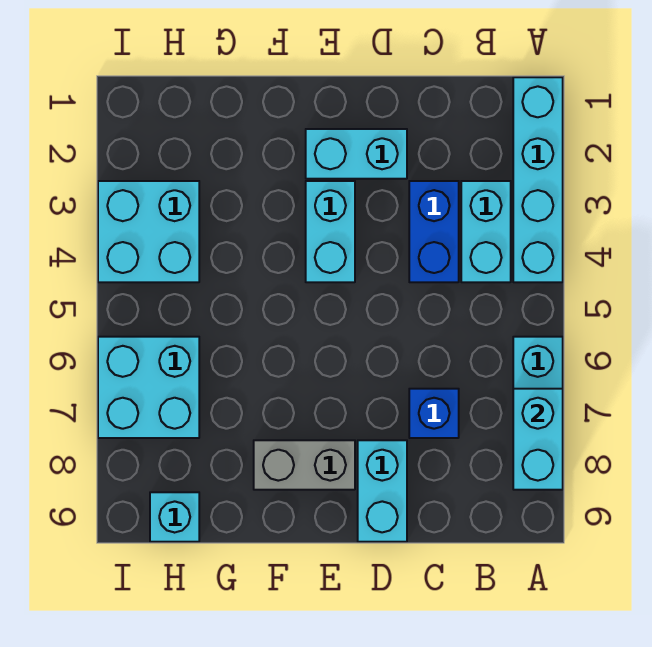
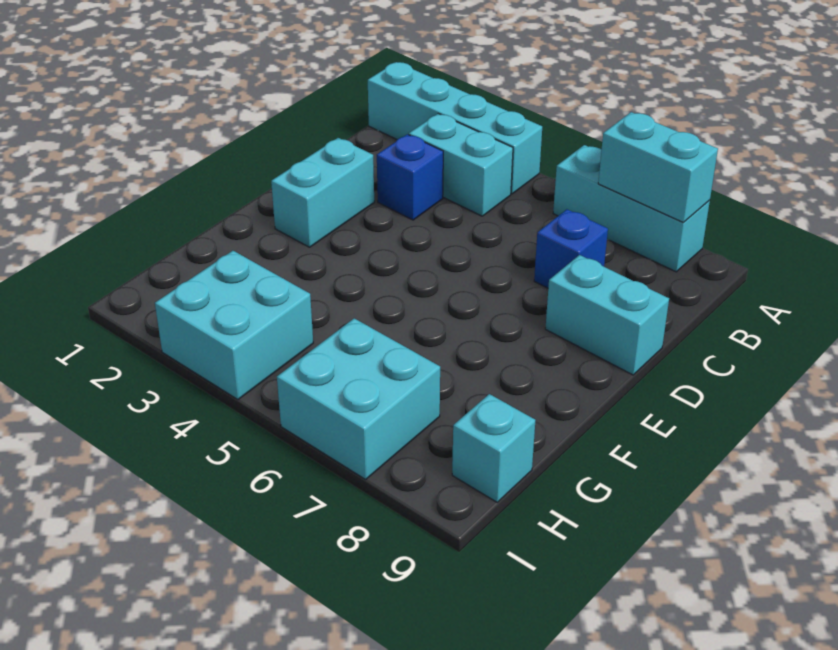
blue brick C3:C4 level 1 -> blue brick C3 level 1
cyan brick E3:E4 level 1 -> none
grey brick E8:F8 level 1 -> none

